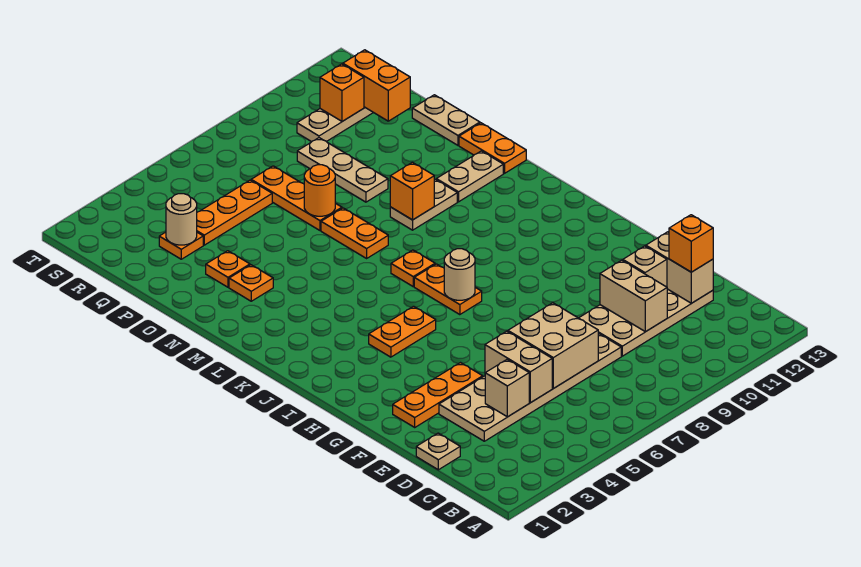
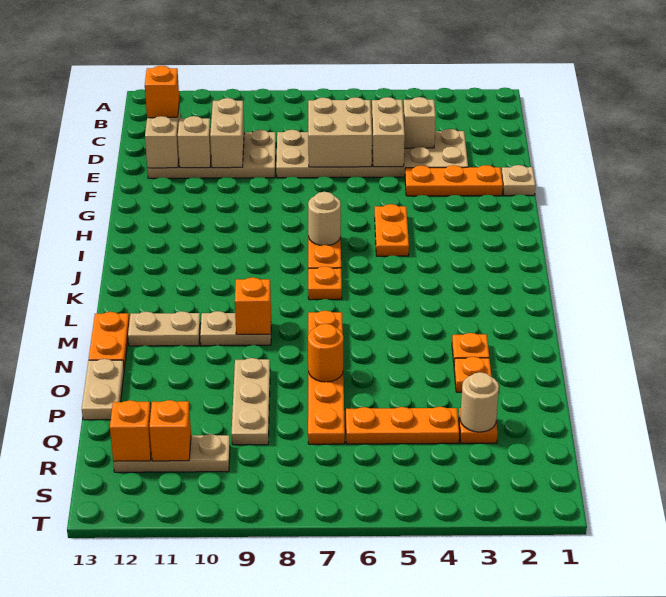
tan plate D1 level 1 -> tan plate F1 level 1
orange plate I4:I5 level 1 -> orange plate H5:I5 level 1
orange brick Q12:R12 level 2 -> orange brick R12 level 2

